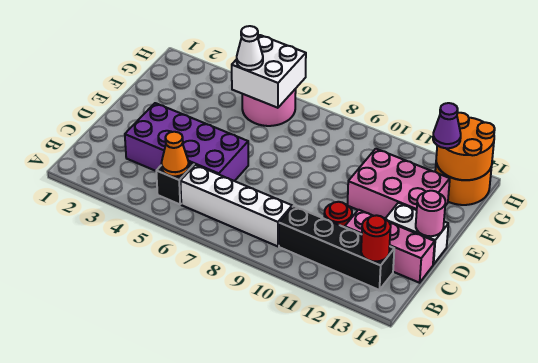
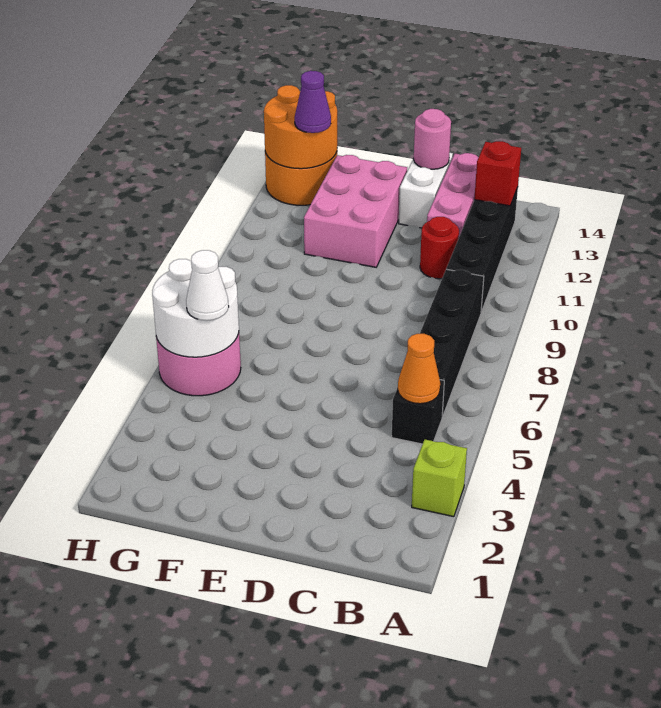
none -> lime brick A3 level 1
white brick B6:B9 level 1 -> black brick B6:B9 level 1
red round brick B13 level 2 -> red brick B13 level 2
purple brick C3:D6 level 1 -> none
white brick G5:H6 level 2 -> white round brick G5:H6 level 2

